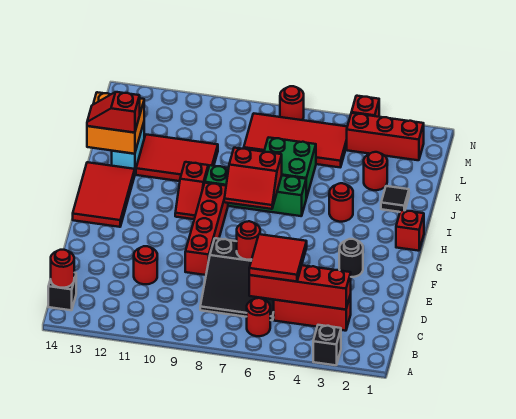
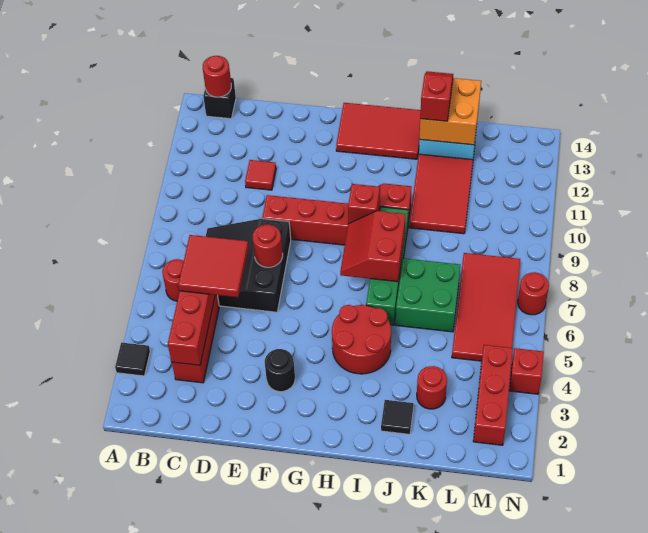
black brick A3 level 1 -> black tile A3 level 1
red round brick D11 level 1 -> red tile D11 level 1
red brick H1 level 1 -> red brick H9 level 2
red round brick I4 level 1 -> red round brick H4:I5 level 1

